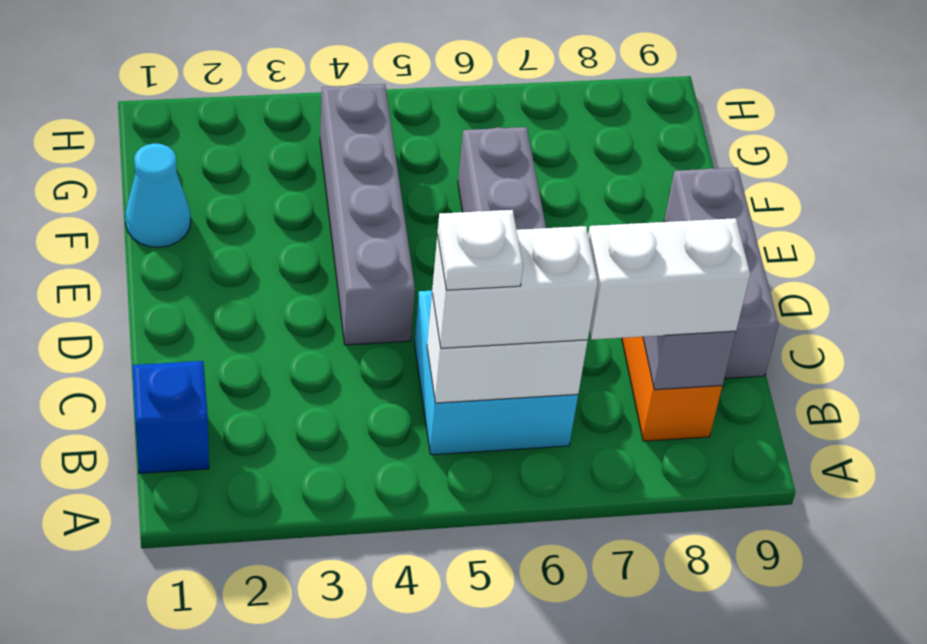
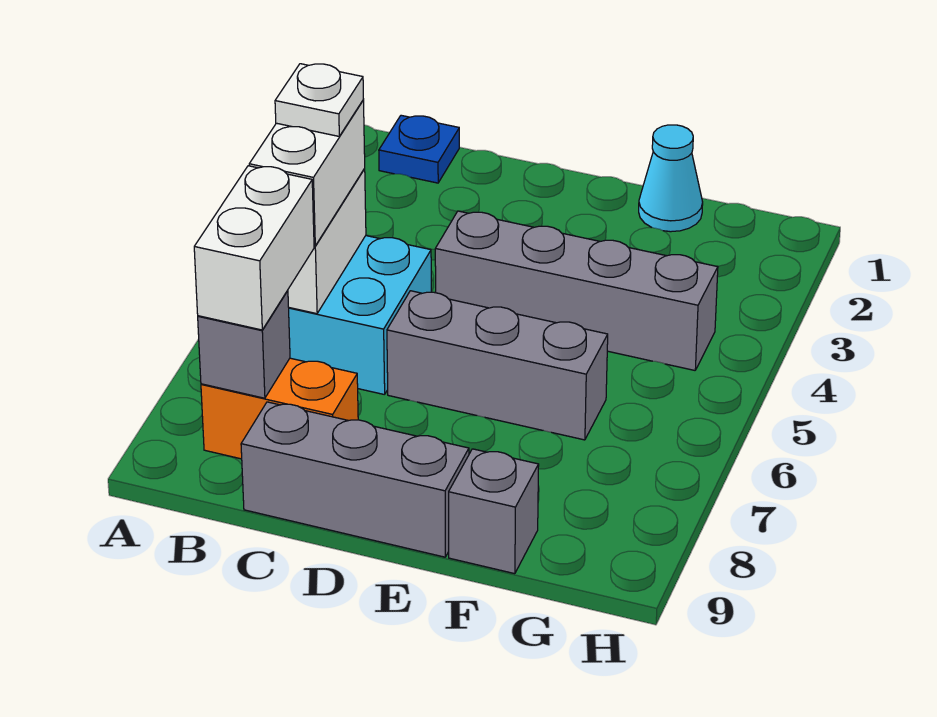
blue brick B1 level 1 -> blue plate B1 level 1
none -> grey brick F9 level 1

